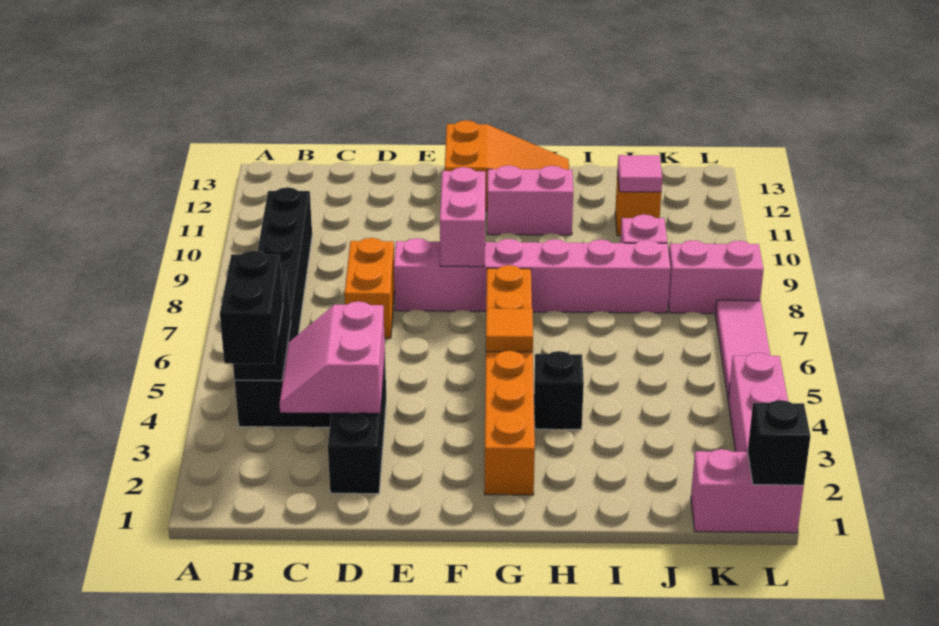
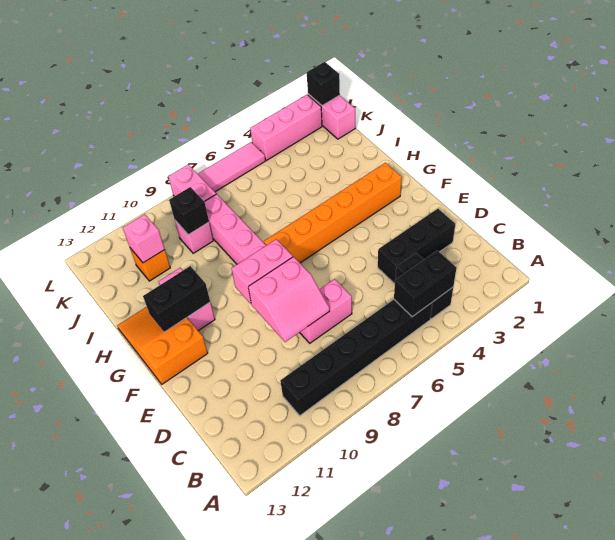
black brick B3:B4 level 3 -> black brick G11:G12 level 2
pink slope C3:D4 level 2 top D -> pink slope D8:E9 level 2 top E
orange brick D7:D8 level 1 -> pink brick D7:D8 level 1
orange tile G5 level 2 -> none
black brick H4 level 1 -> black brick J9 level 2
pink tile J11 level 2 -> pink brick J11 level 2

